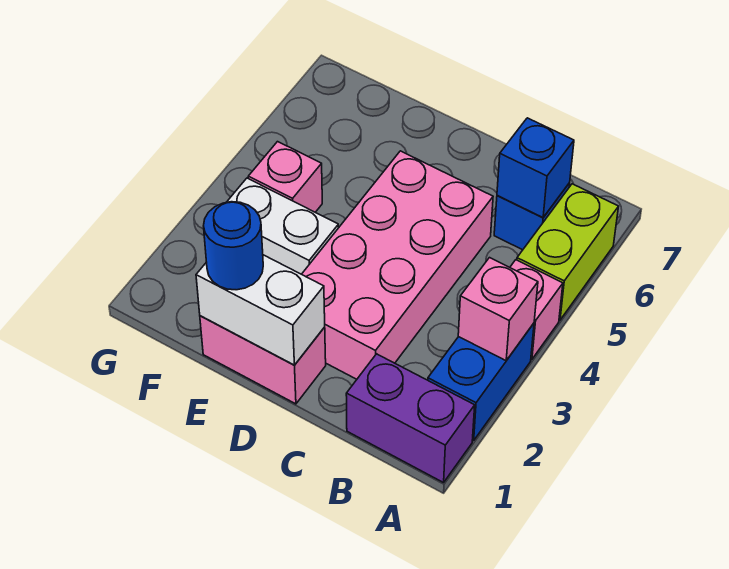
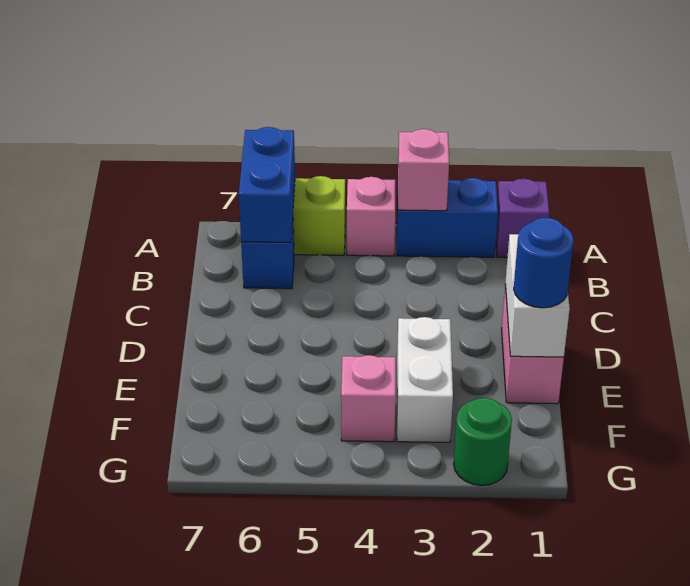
purple brick A1:B1 level 1 -> purple brick A1 level 1
blue brick B6 level 2 -> blue brick A6:B6 level 2
pink brick C2:D5 level 1 -> none
none -> green round brick G2 level 1

